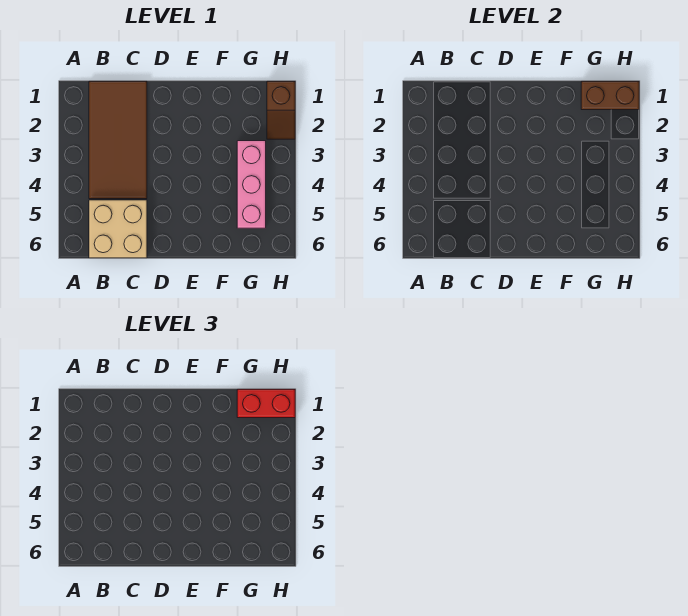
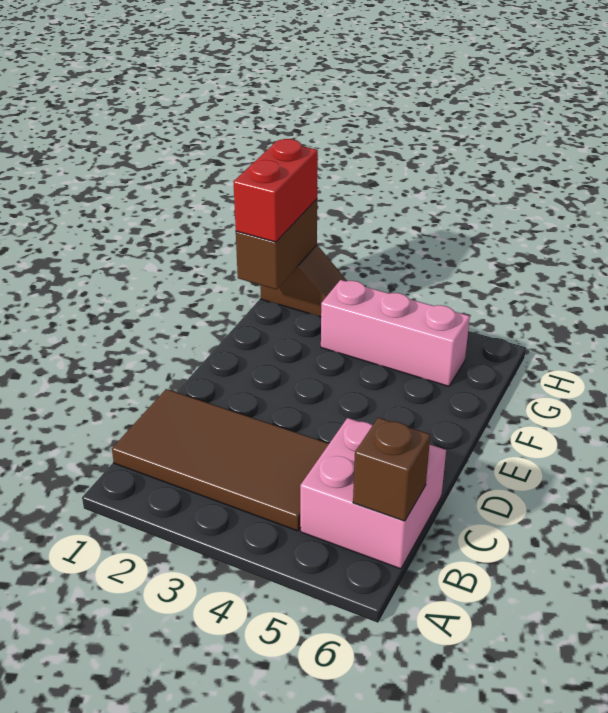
tan brick B5:C6 level 1 -> pink brick B5:C6 level 1
none -> brown brick B6 level 2

